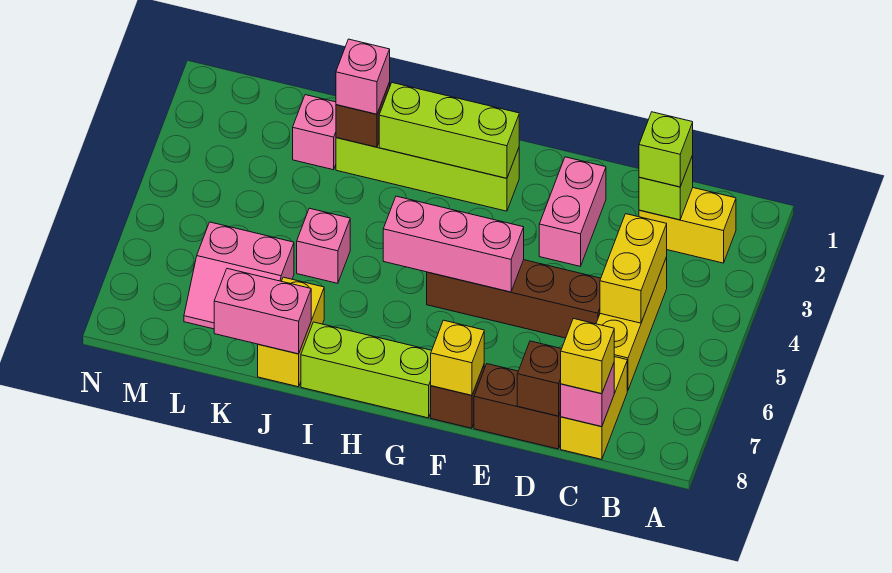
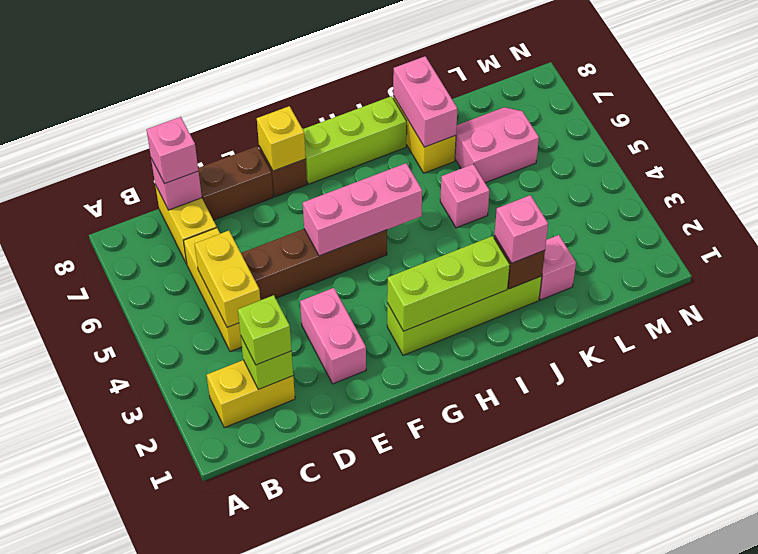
yellow brick C8 level 3 -> pink brick C8 level 3
brown brick D8 level 2 -> none
pink brick J8:K8 level 2 -> pink brick J7:J8 level 2

